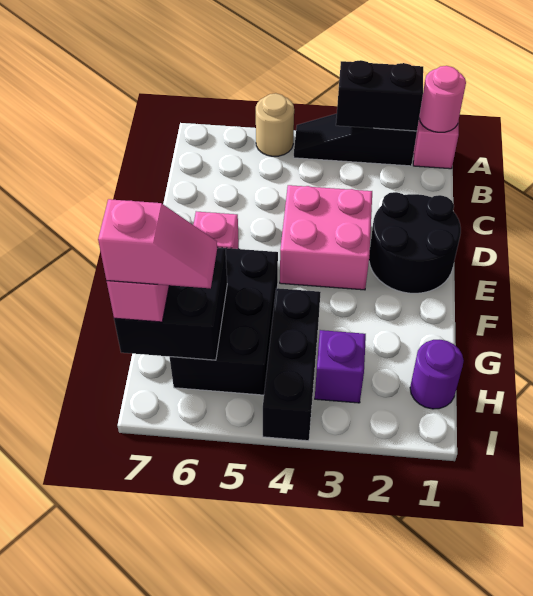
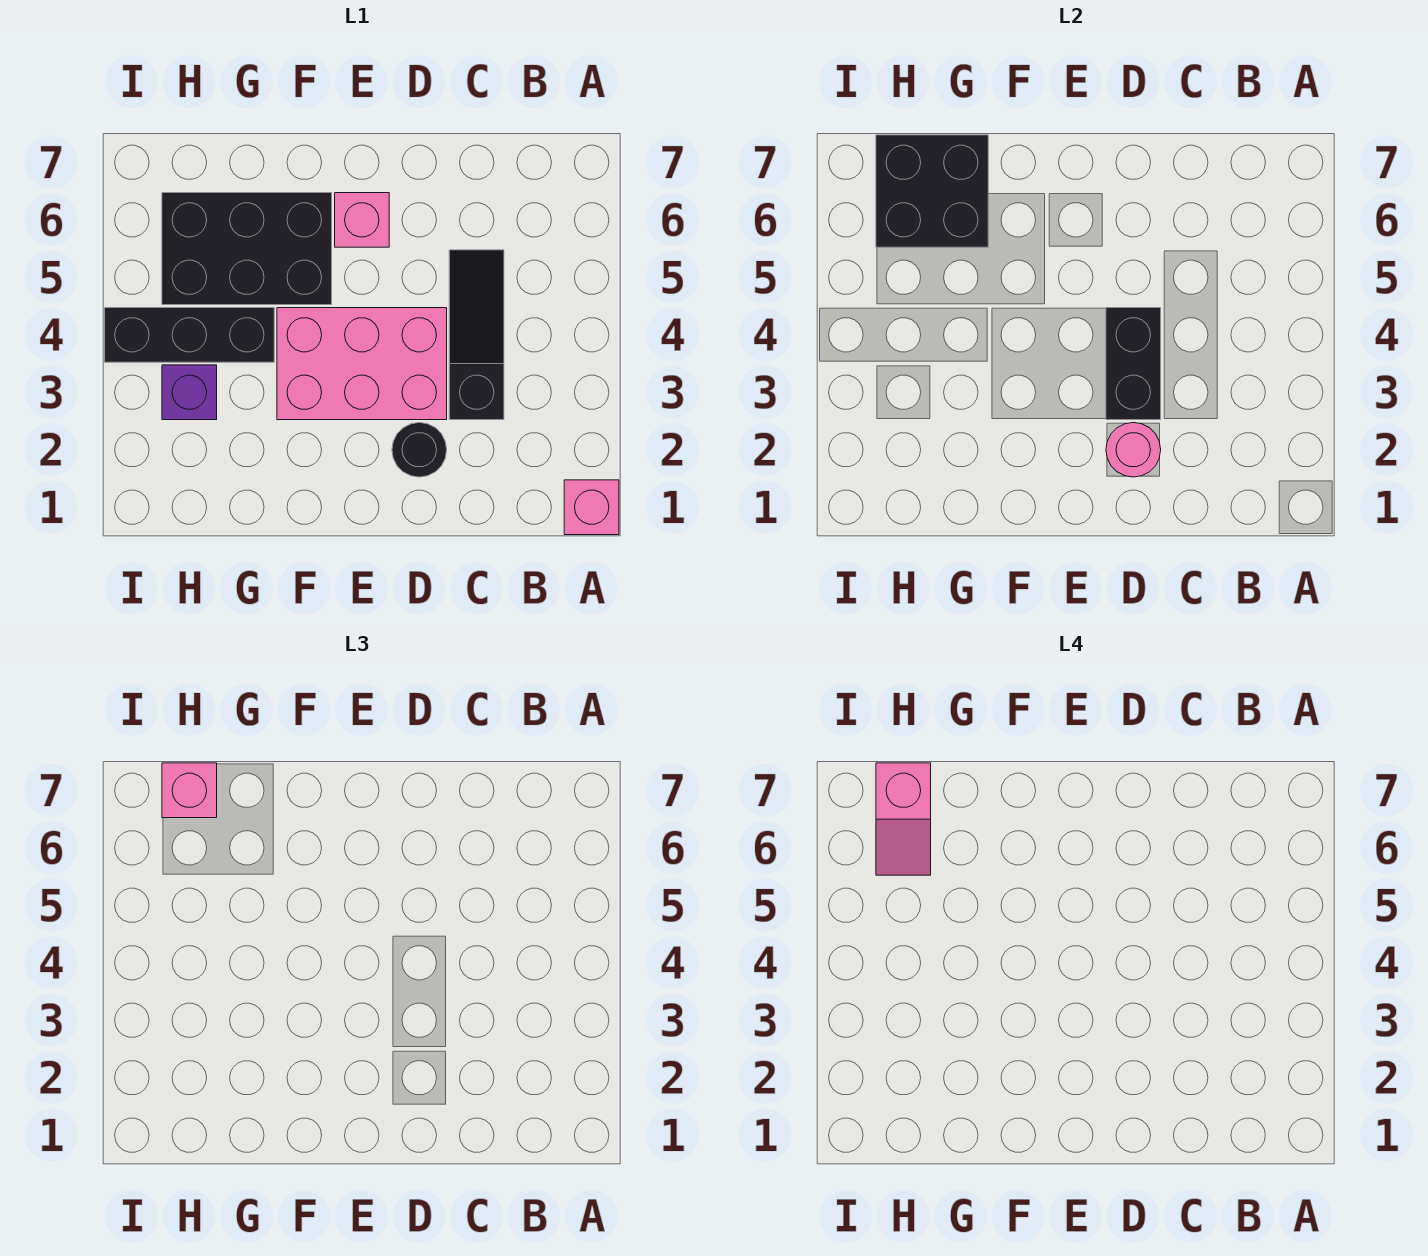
pink round brick A1 level 2 -> pink round brick D2 level 2
black slope A2:A4 level 1 top 2 -> black slope C3:C5 level 1 top 3
black brick A2:A3 level 2 -> black brick D3:D4 level 2
tan round brick A5 level 1 -> none
black round brick D1:E2 level 1 -> black round brick D2 level 1
pink brick D3:E4 level 1 -> pink brick D3:F4 level 1
purple round brick H1 level 1 -> none

